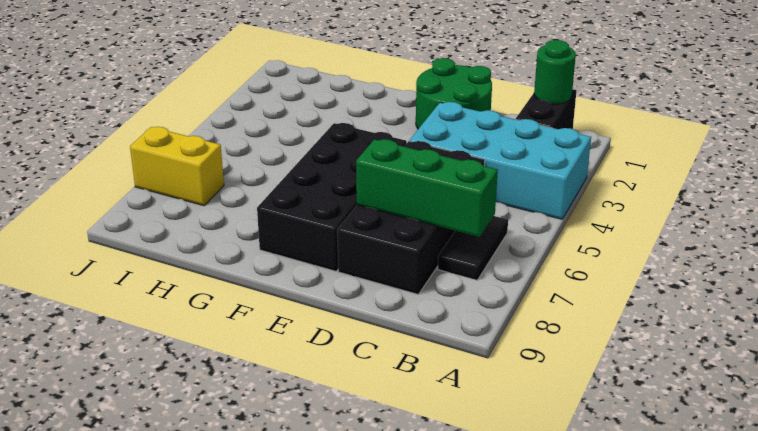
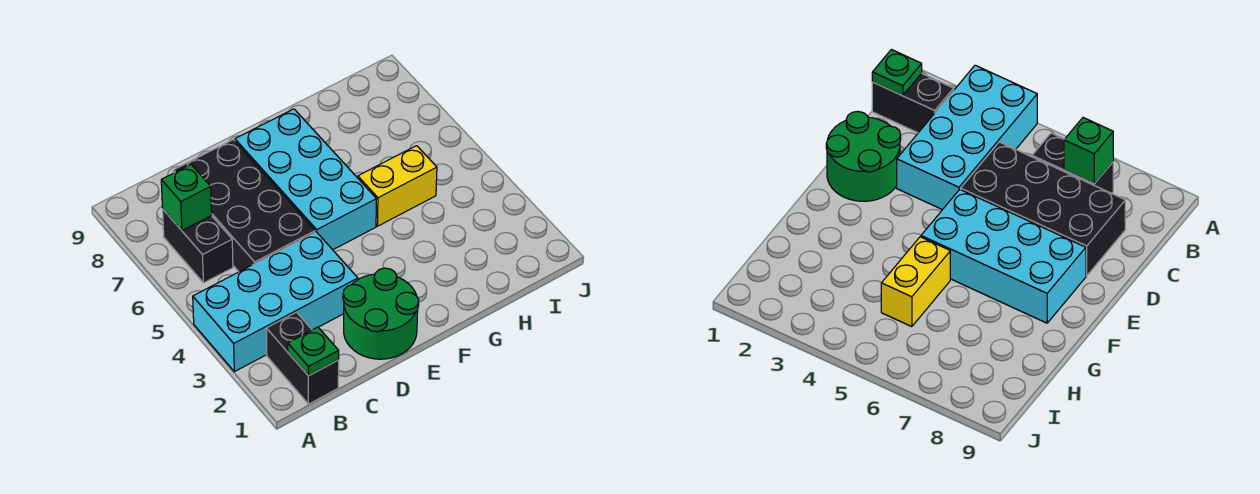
green round brick B1 level 2 -> green plate B1 level 2
black tile B6:B7 level 1 -> black brick B6:B7 level 1
green brick B7:D7 level 2 -> green brick B7 level 2
black brick E5:F8 level 1 -> cyan brick E5:F8 level 1
yellow brick I7:J7 level 1 -> yellow brick G5:H5 level 1

